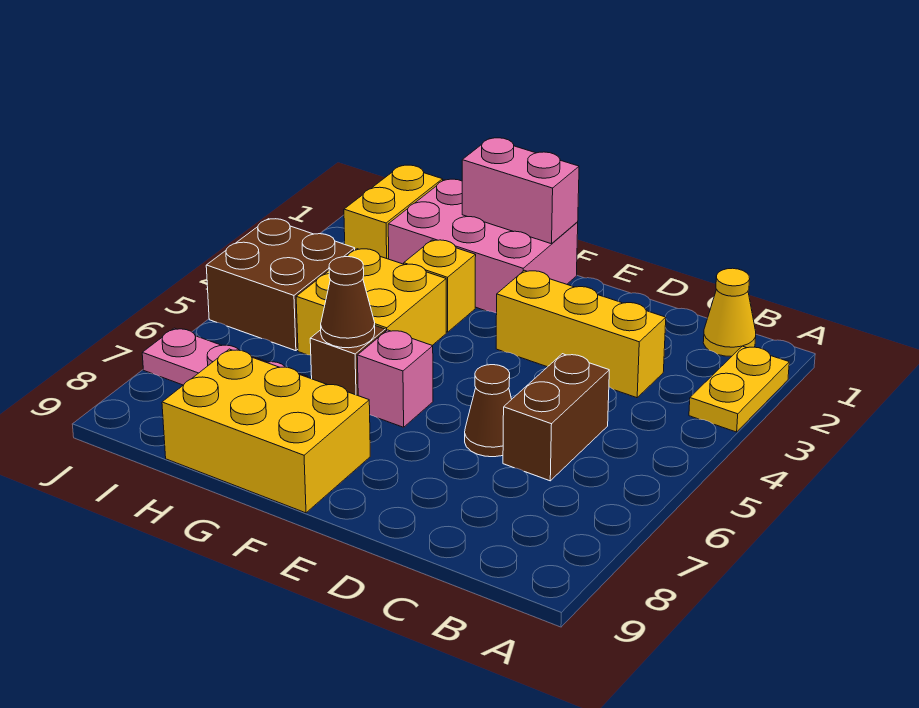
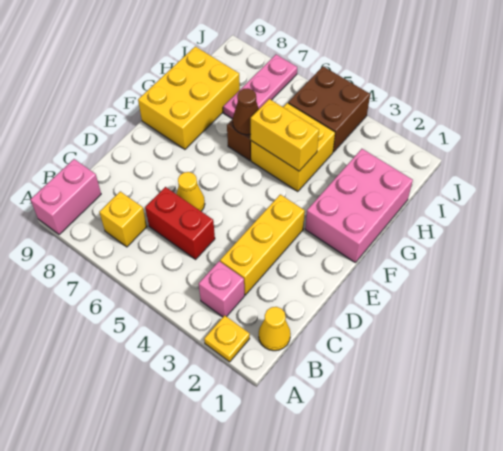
yellow plate A2:A3 level 1 -> yellow plate A2 level 1
brown brick C5:C6 level 1 -> red brick C5:C6 level 1
brown cone D6 level 1 -> yellow cone D6 level 1
pink brick F1:G1 level 2 -> pink brick A9:B9 level 1
pink brick F6 level 1 -> pink brick B3 level 1
yellow brick G3 level 1 -> yellow brick B7 level 1
yellow brick I1:I2 level 1 -> yellow brick G4:G5 level 2

